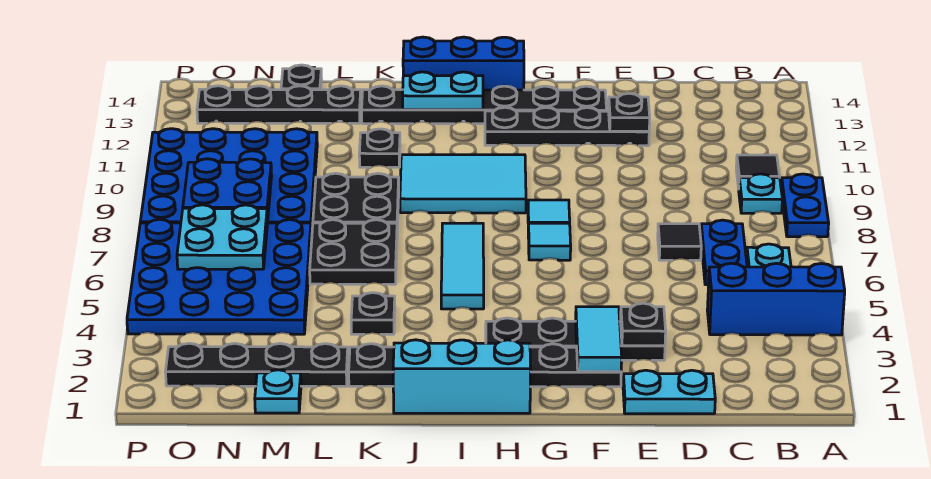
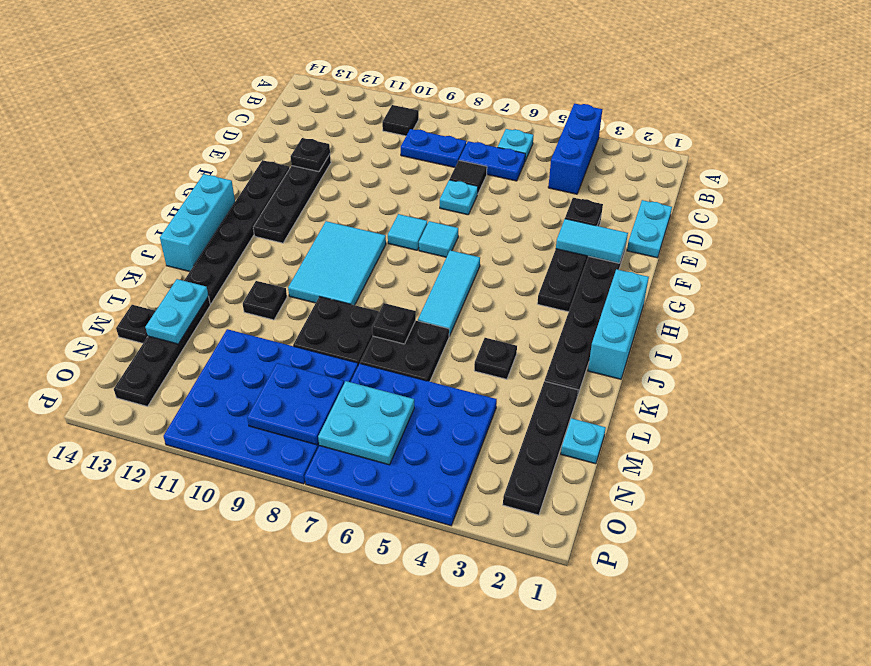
blue plate A8:A9 level 1 -> blue plate C8:C9 level 1
cyan plate B9 level 1 -> cyan plate E7 level 1
blue brick H14:J14 level 1 -> cyan brick H14:J14 level 1
cyan tile I5:I7 level 1 -> cyan tile H6:J6 level 1
cyan plate I13:J13 level 2 -> cyan plate L13:M13 level 2
none -> black plate K7 level 2

